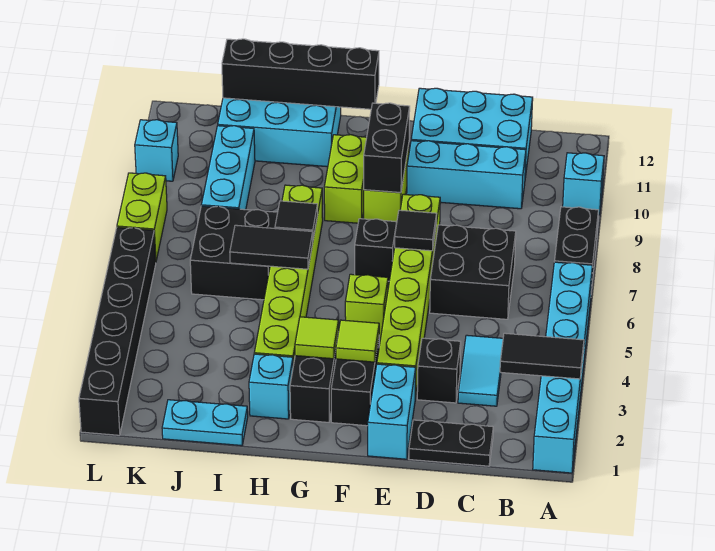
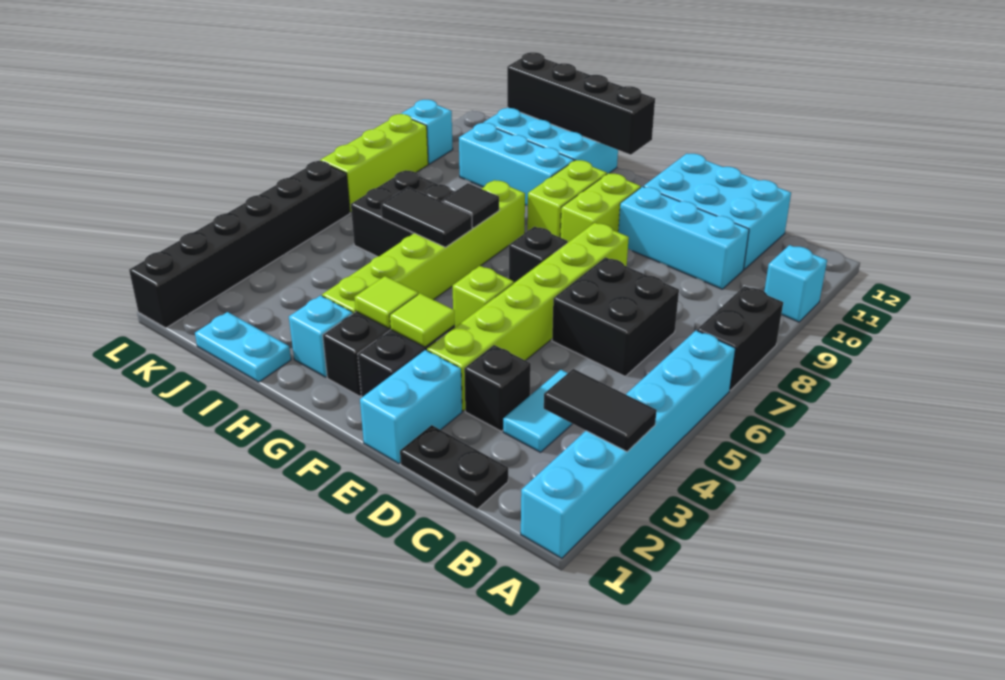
black tile E7 level 2 -> none
black brick F9:F10 level 2 -> none
cyan brick J8:J10 level 1 -> cyan brick H10:J10 level 1
lime brick L7:L8 level 1 -> lime brick L7:L9 level 1

